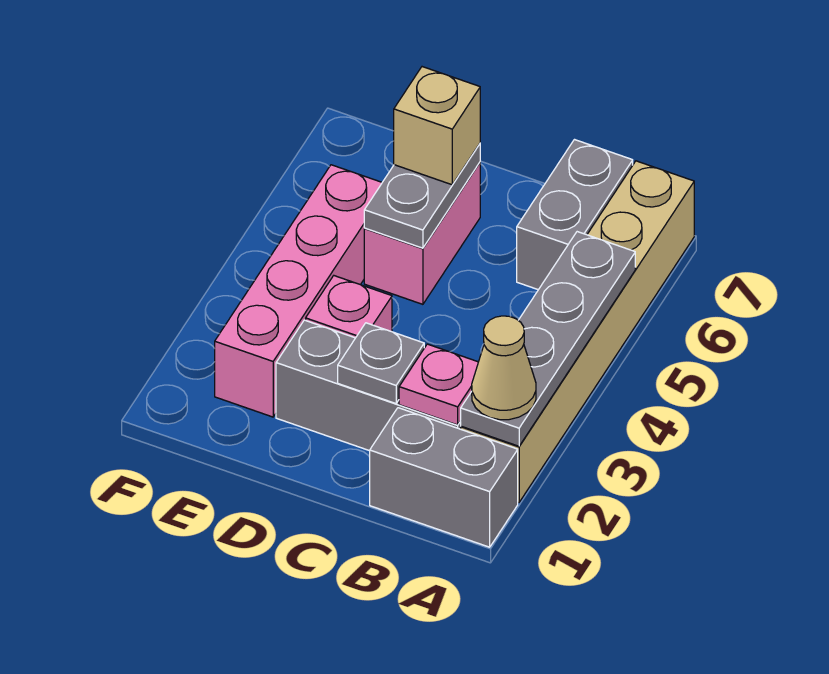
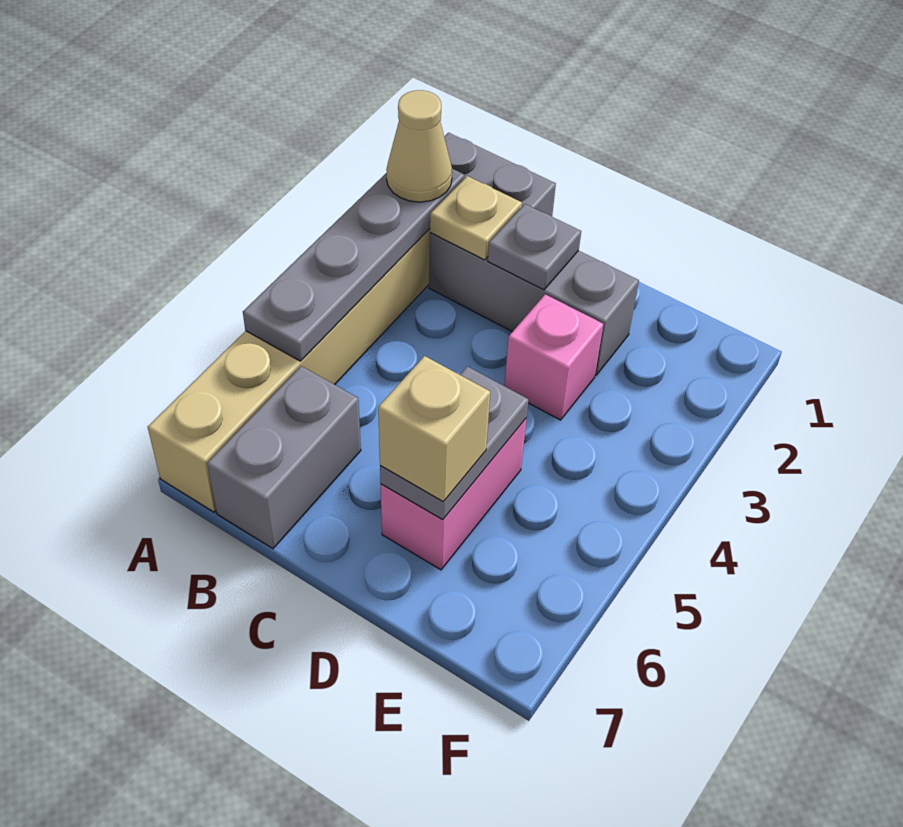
pink plate B2 level 2 -> tan plate B2 level 2
pink brick E2:E5 level 1 -> none

